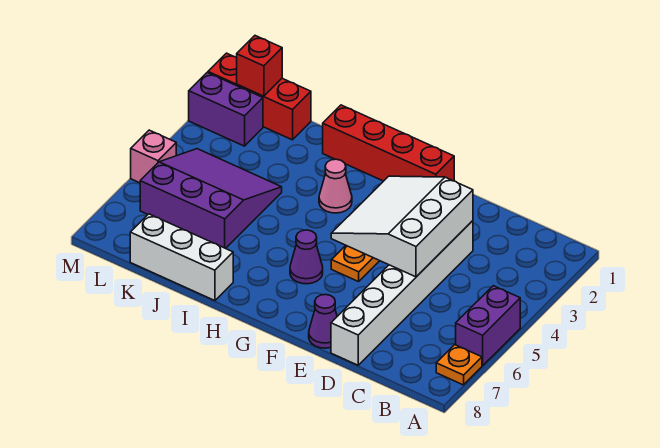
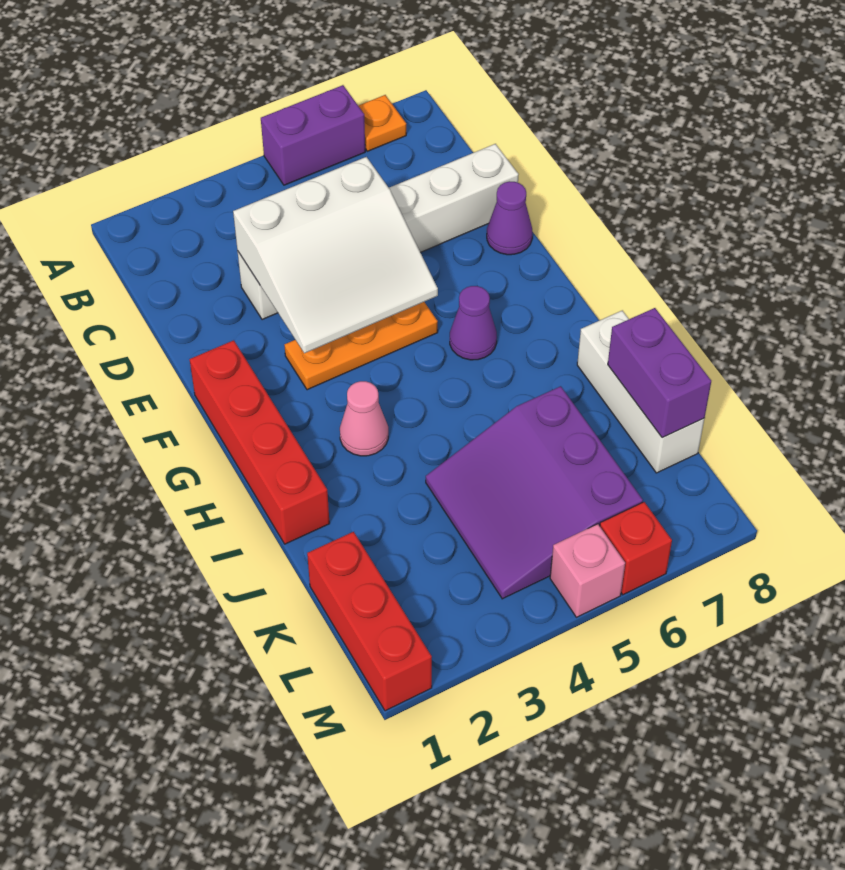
red brick L1 level 2 -> red brick M6 level 1
purple brick L2:M2 level 1 -> purple brick J8:K8 level 2

